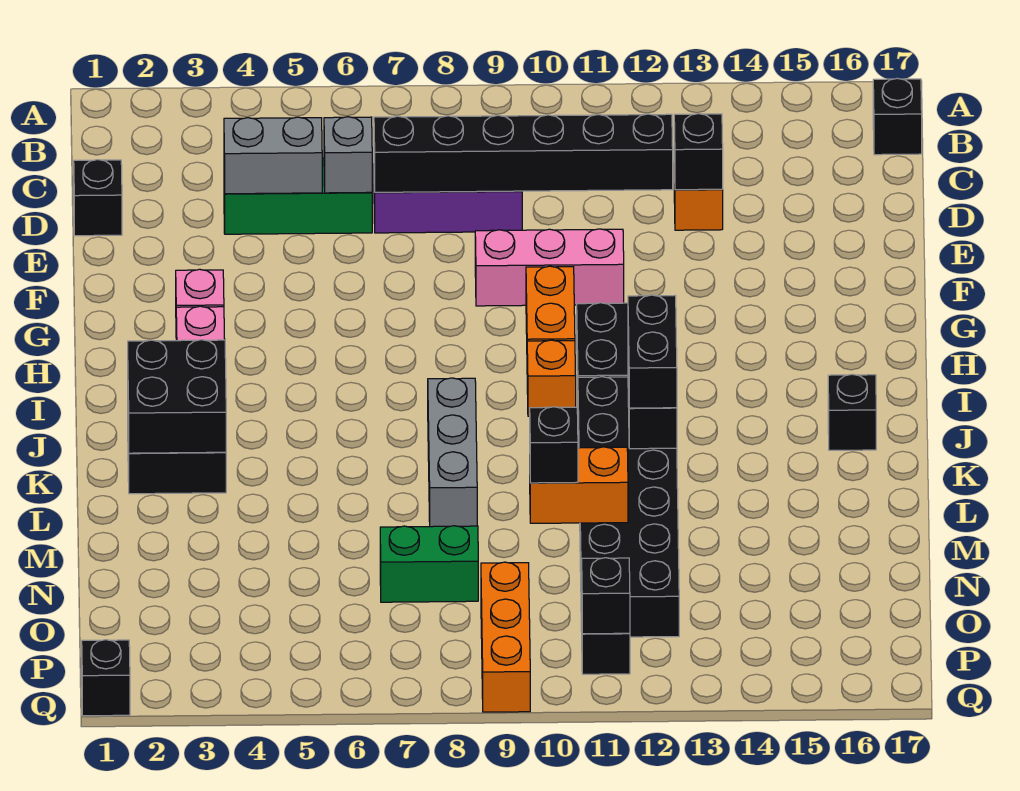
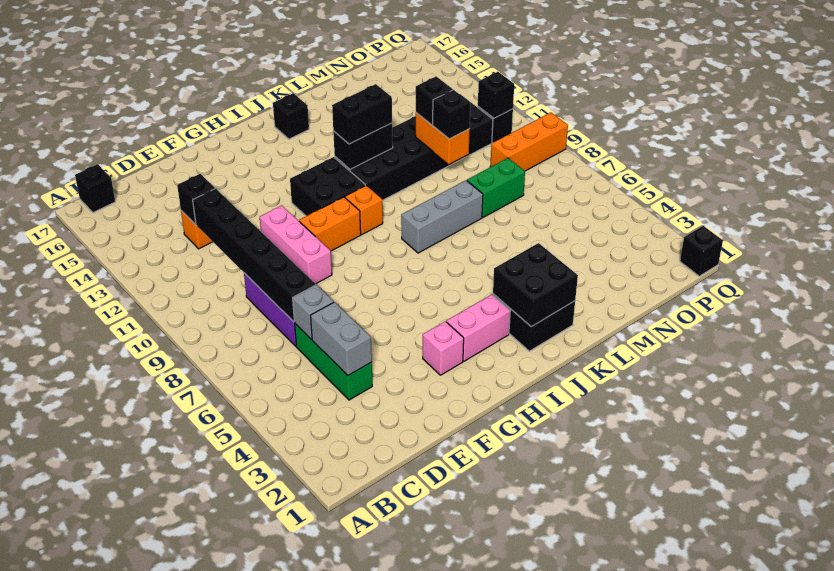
black brick D1 level 1 -> black brick M11 level 3
green brick N7:N8 level 1 -> green brick M8:N8 level 1

